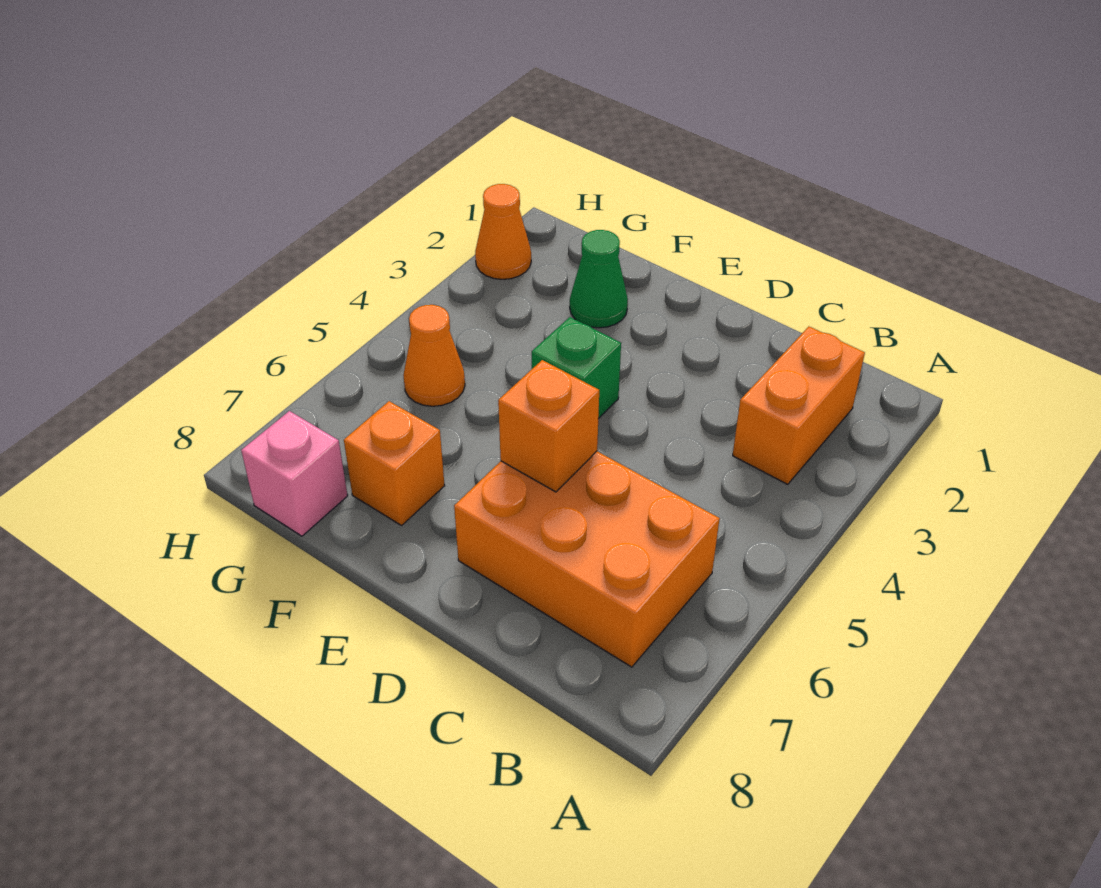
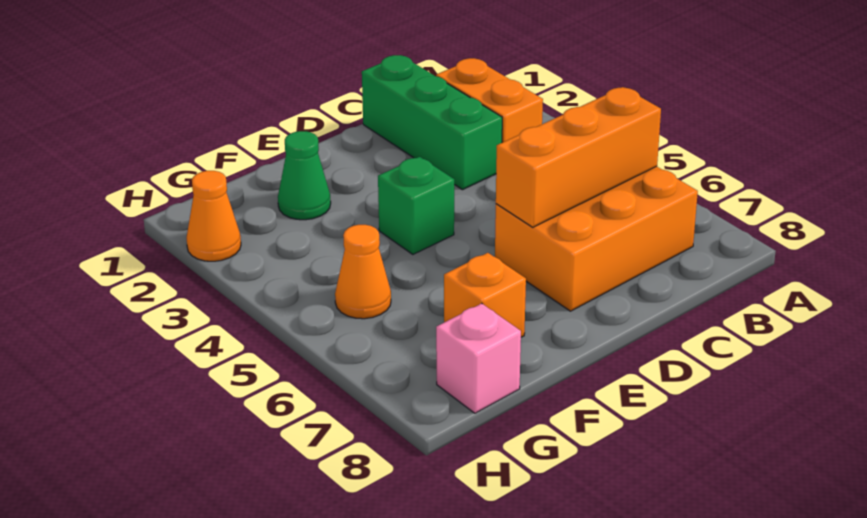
none -> green brick C1:C3 level 1
orange brick D6 level 2 -> orange brick B6:D6 level 2

